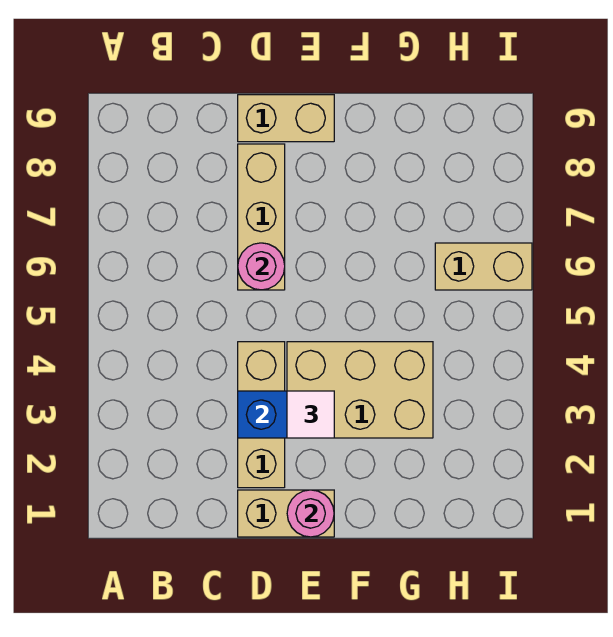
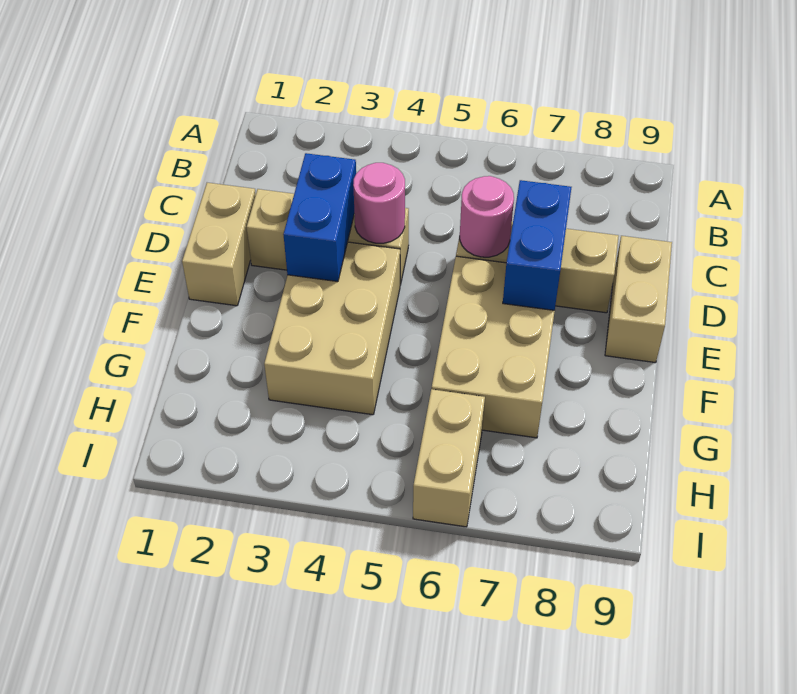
none -> blue brick D7:E7 level 2
pink round brick E1 level 2 -> pink round brick D4 level 2
white tile E3 level 3 -> none
none -> tan brick E6:G7 level 1

